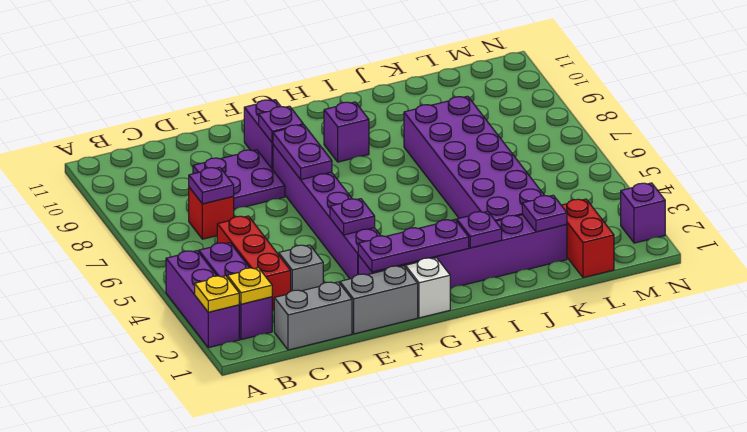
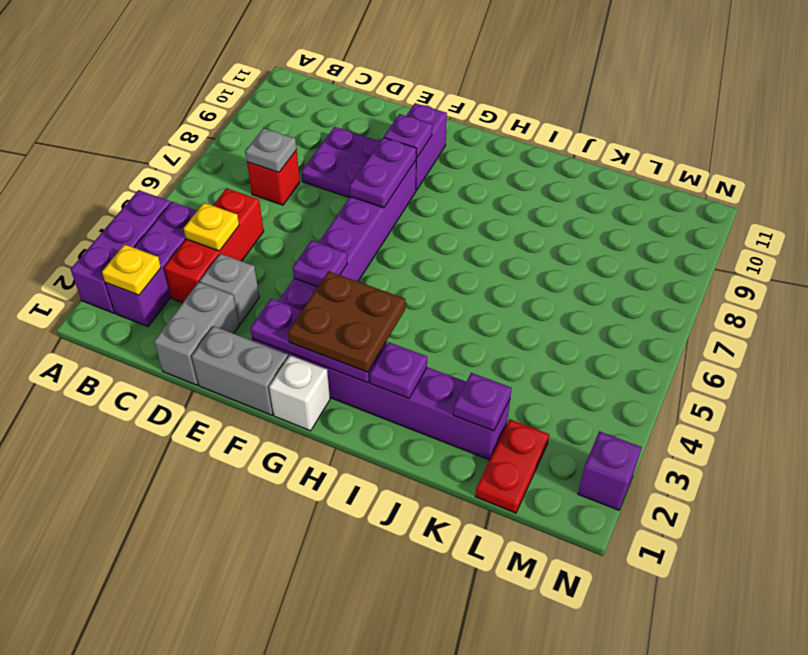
yellow plate A2 level 2 -> yellow plate C4 level 2
grey brick C1:D1 level 1 -> grey brick D1:D2 level 1
purple plate C7 level 2 -> grey plate C7 level 2
none -> brown plate G2:H3 level 3
purple brick H9 level 1 -> none
purple brick J3:K8 level 1 -> none
red brick L1:L2 level 1 -> red plate L1:L2 level 1

